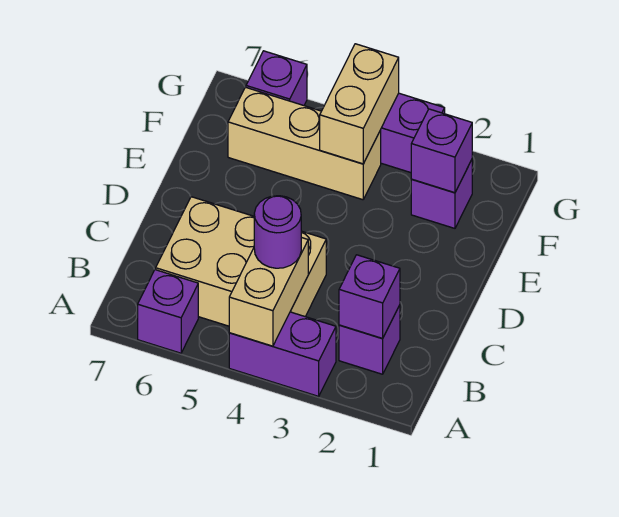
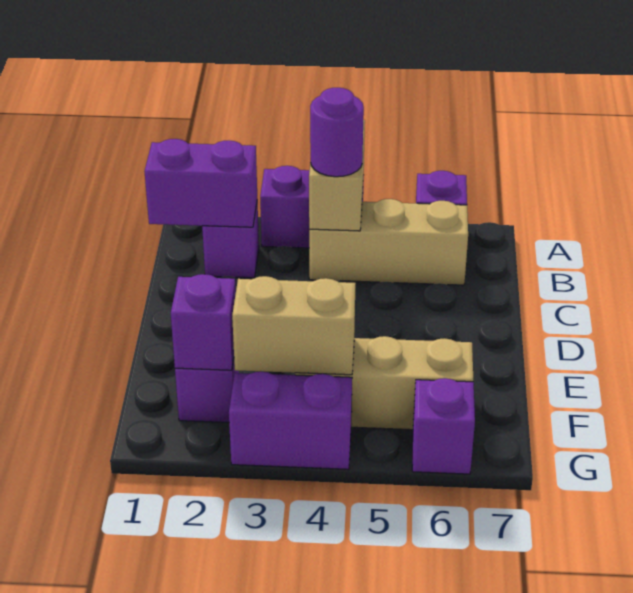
purple brick B2 level 2 -> purple brick B1:B2 level 2
tan brick B4:C6 level 1 -> tan brick B4:B6 level 1
tan brick F4:G4 level 2 -> tan brick F3:F4 level 2

